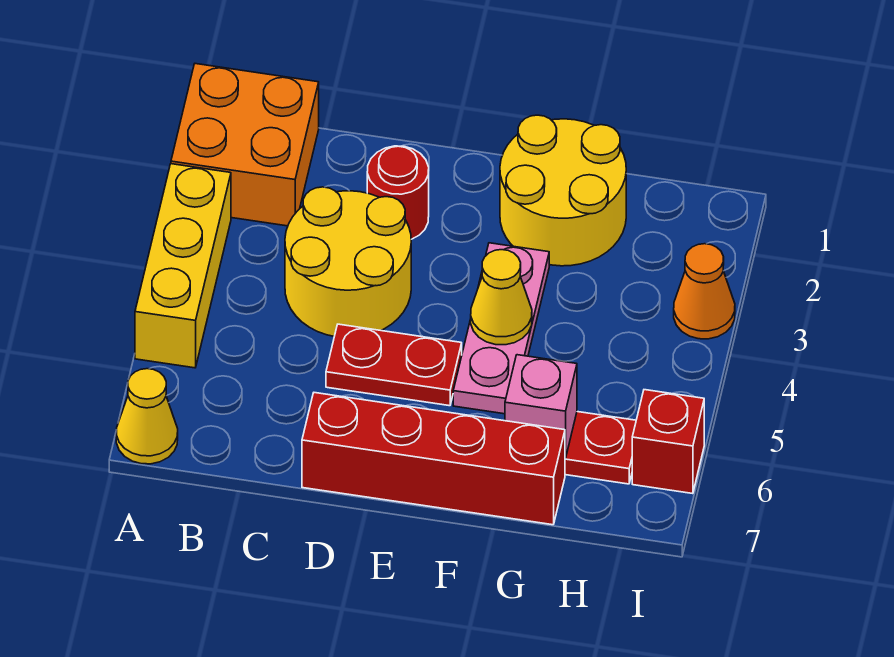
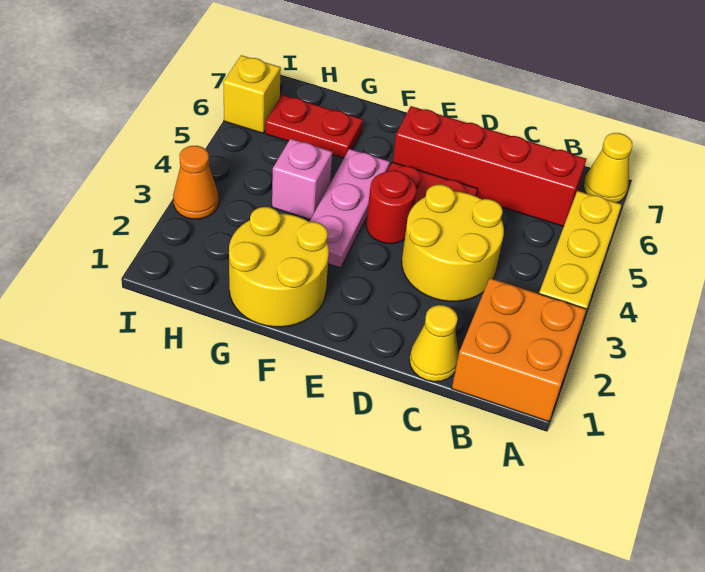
red round brick D2 level 1 -> red round brick E4 level 1
red brick D7:G7 level 1 -> red brick B6:E6 level 1
yellow cone F4 level 2 -> yellow cone C1 level 1
pink brick G6 level 2 -> pink brick G4 level 1
red brick I6 level 1 -> yellow brick I6 level 1

